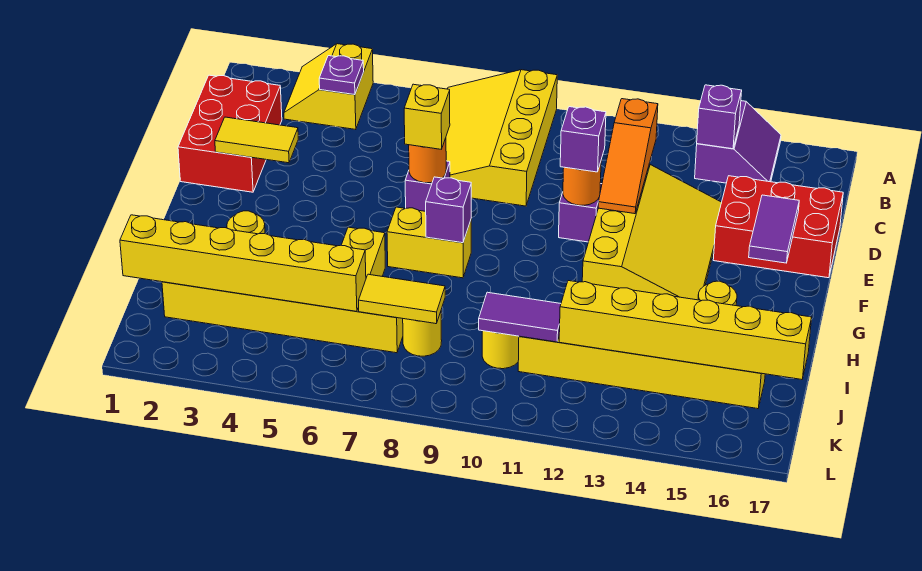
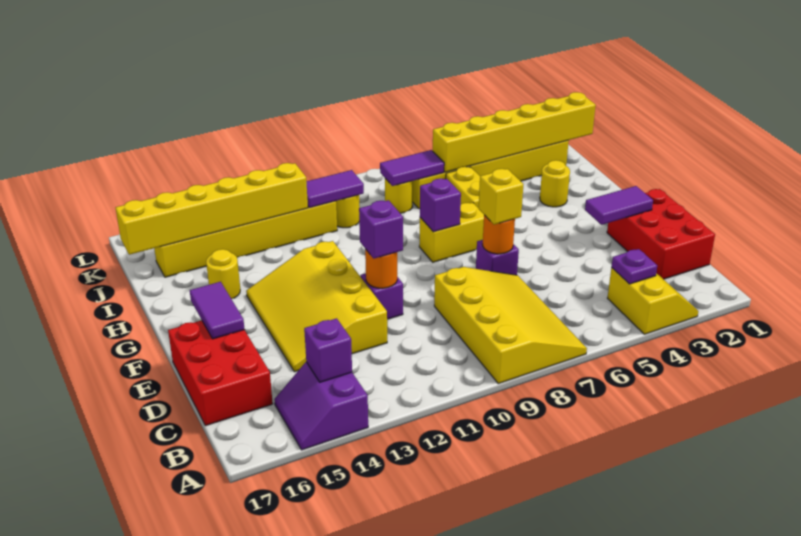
orange slope C12:E12 level 2 top C -> none
red brick D15:E17 level 1 -> red brick C16:E17 level 1
yellow tile E2:E3 level 2 -> purple tile E2:E3 level 2
yellow tile J7:J8 level 2 -> purple tile J7:J8 level 2

